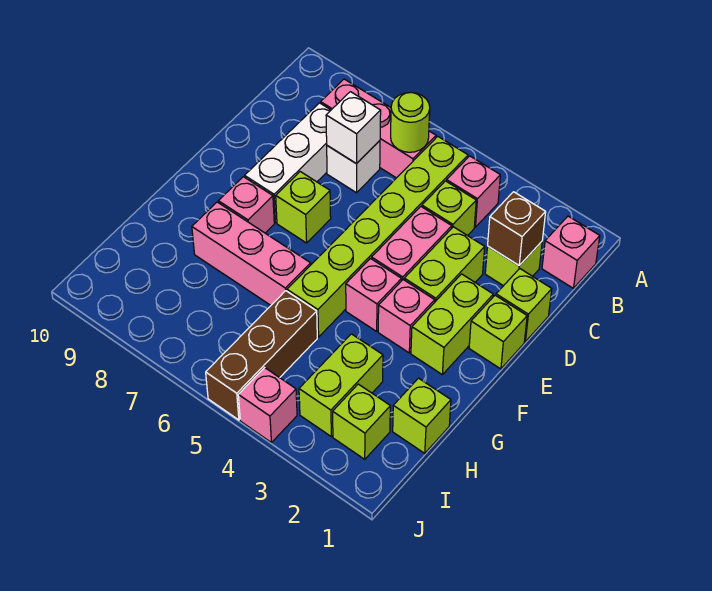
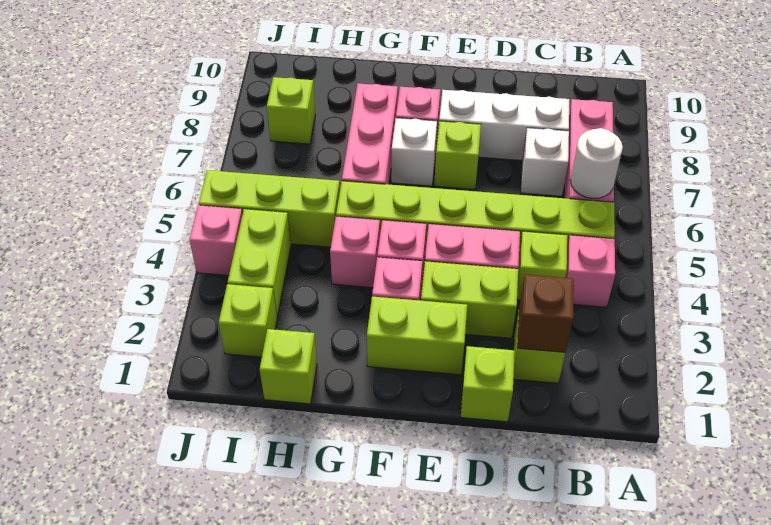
pink brick B1 level 1 -> pink brick G4 level 1
lime round brick B6 level 2 -> white round brick B6 level 2
white brick C7 level 2 -> white brick F7 level 1
lime brick E1 level 1 -> lime brick I8 level 1
lime brick H3:I3 level 1 -> lime brick I3:I4 level 1
brown brick H5:J5 level 1 -> lime brick H5:J5 level 1

